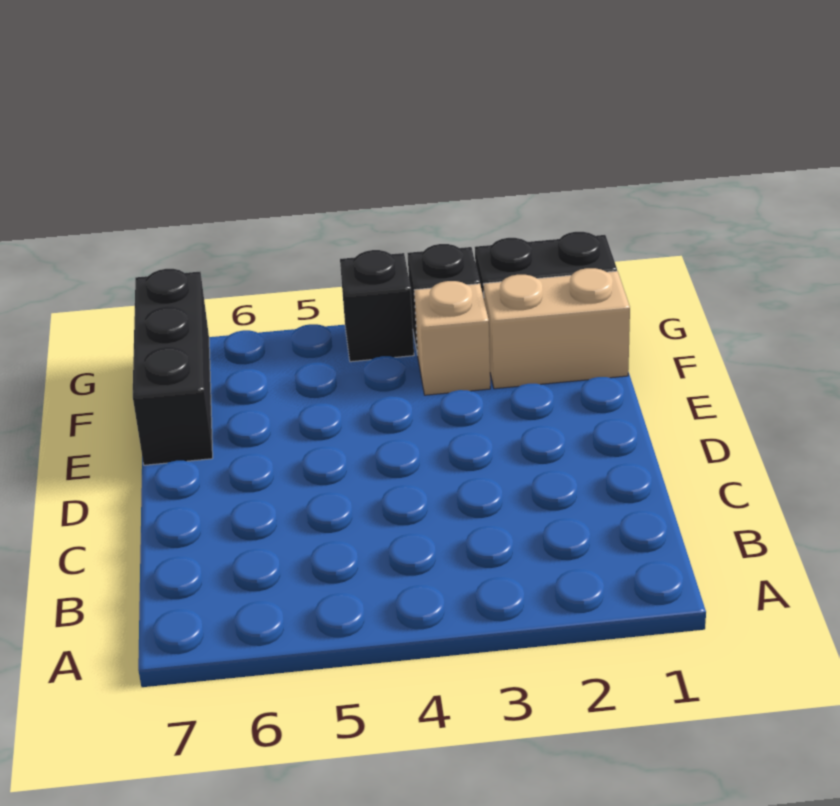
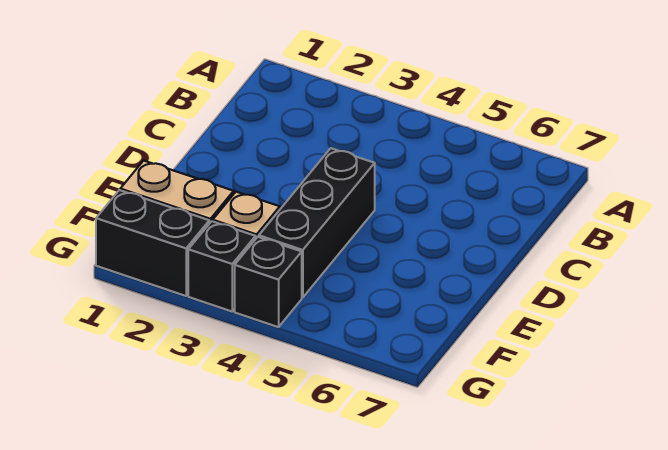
black brick E7:G7 level 1 -> black brick D4:F4 level 1

